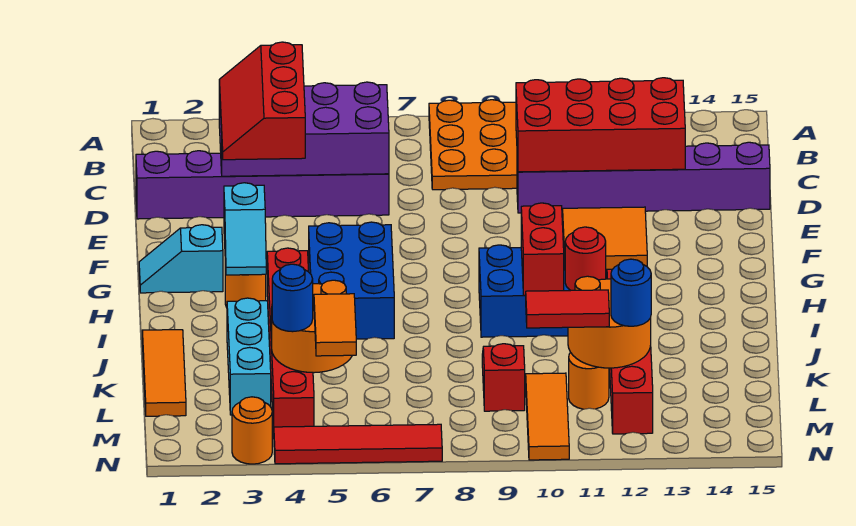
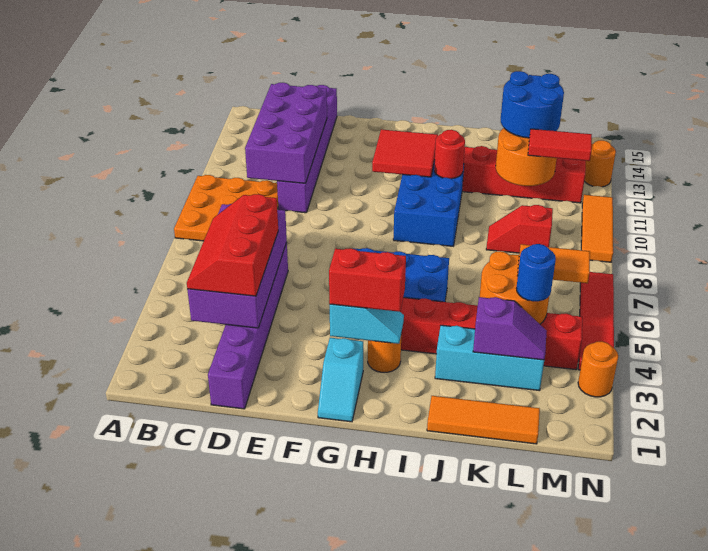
red slope C3:E4 level 3 top 4 -> red slope C3:D5 level 3 top D
red brick C10:D13 level 2 -> purple brick C10:D13 level 2
orange tile G11:H12 level 2 -> red tile G11:H12 level 2
red brick H10:I10 level 2 -> red brick G3:H3 level 3
none -> purple slope K3:L3 level 2 top K
orange tile L10:N10 level 1 -> orange tile N9:N11 level 1
red tile L10:L11 level 3 -> red tile L11:M11 level 3
orange round brick L11 level 1 -> orange round brick N13 level 1
blue round brick L12 level 3 -> blue round brick K12:L13 level 3

